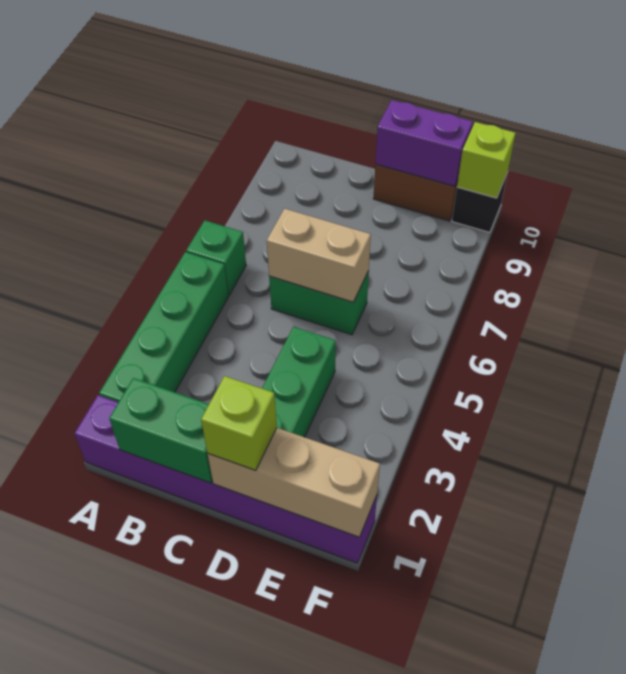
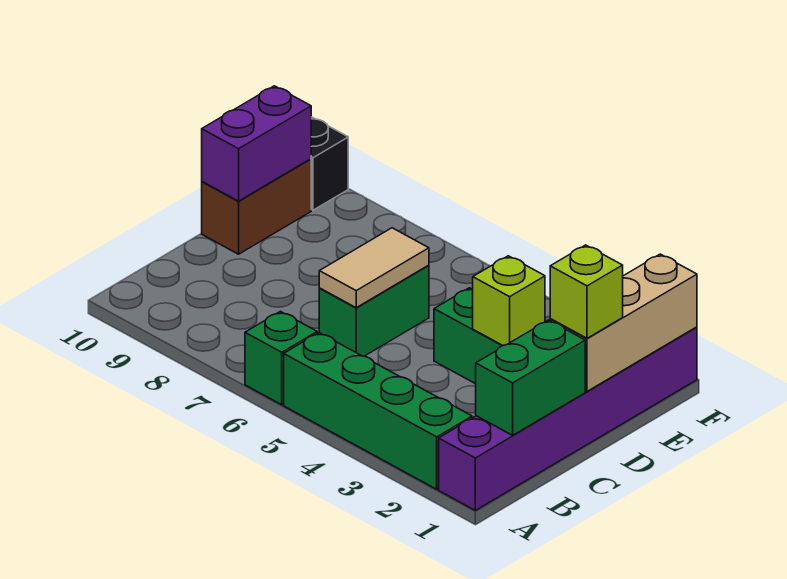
tan brick C6:D6 level 2 -> tan tile C6:D6 level 2
lime brick F10 level 2 -> lime brick D3 level 2

